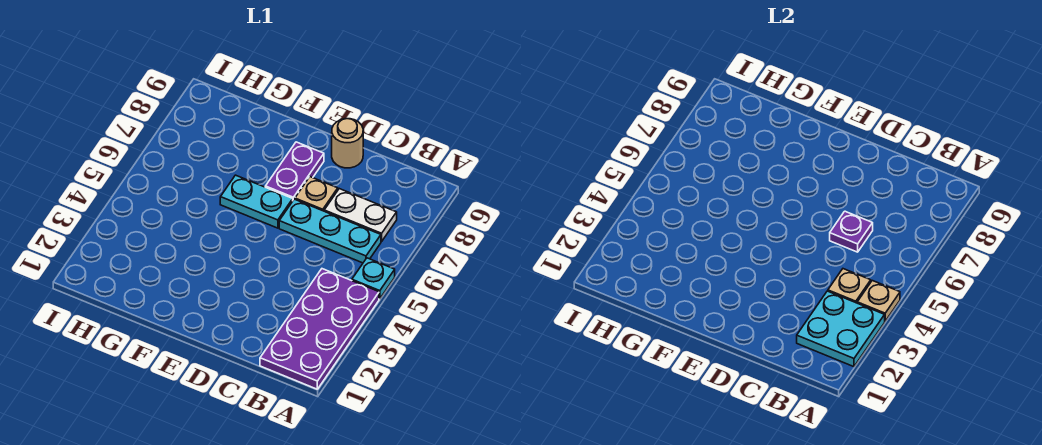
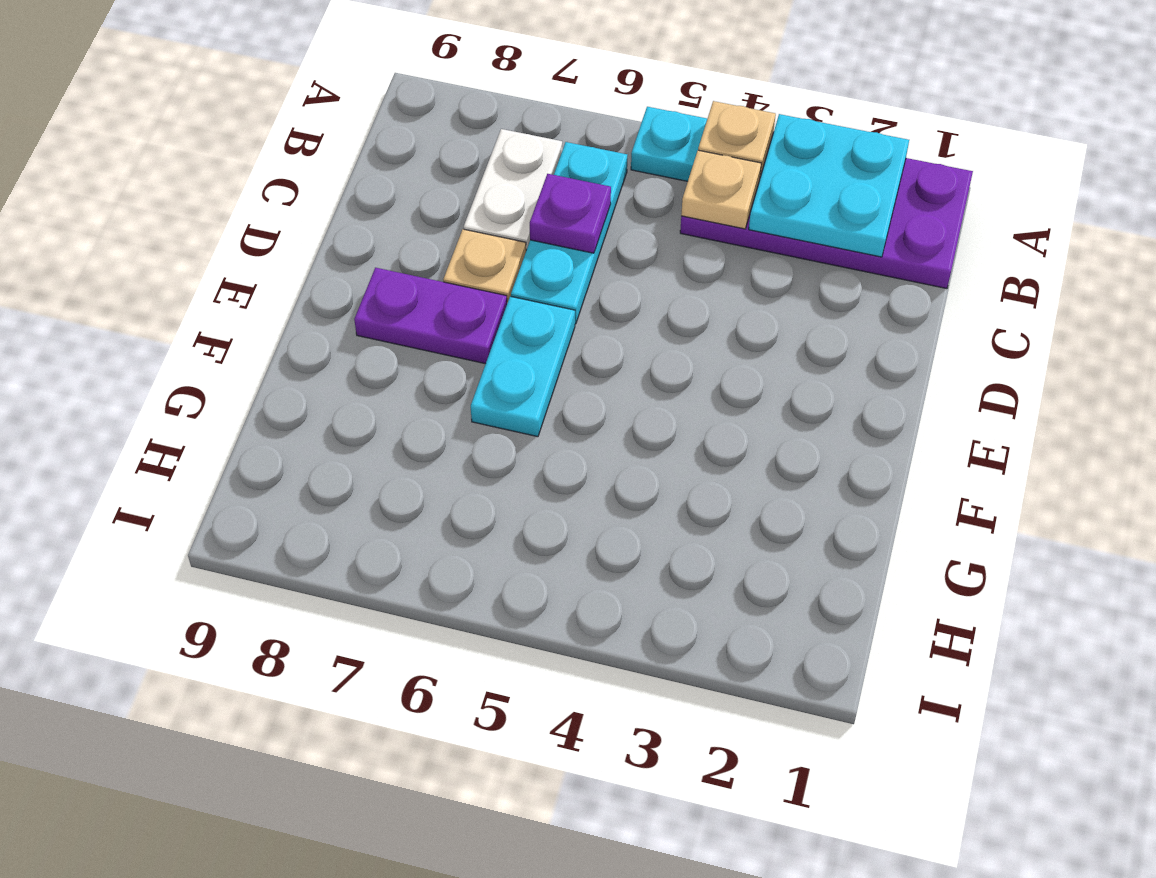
tan round brick D9 level 1 -> none

